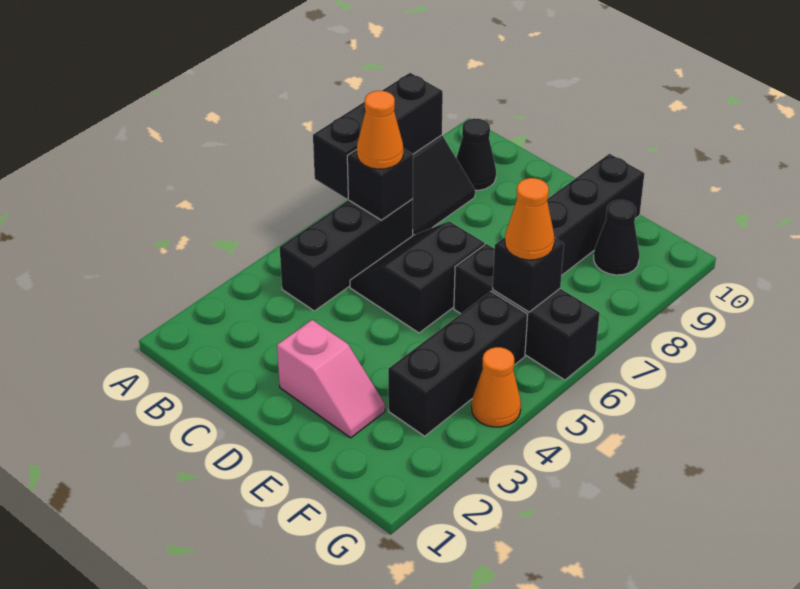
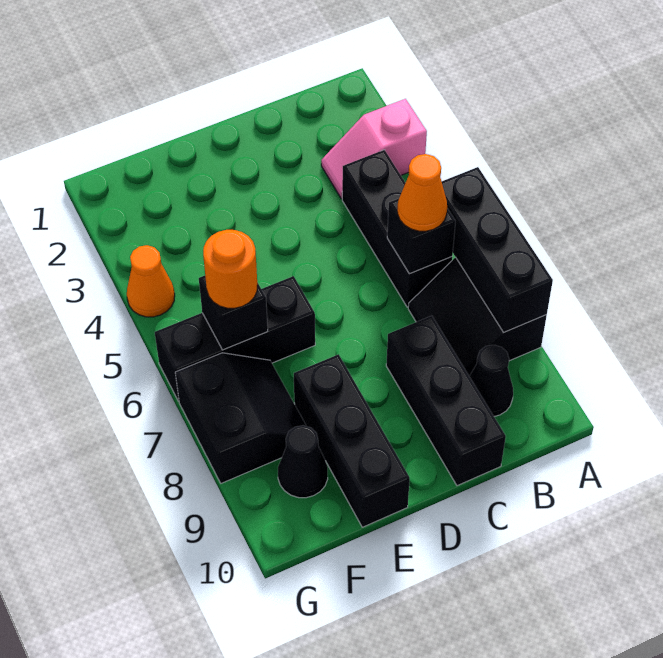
black slope C5:D6 level 1 top D -> black slope F7:G8 level 1 top G
pink slope D2:E2 level 1 top D -> pink slope A3:B3 level 1 top A
black brick F3:F5 level 1 -> black brick C8:C10 level 1
orange cone F6 level 3 -> orange round brick F6 level 3

